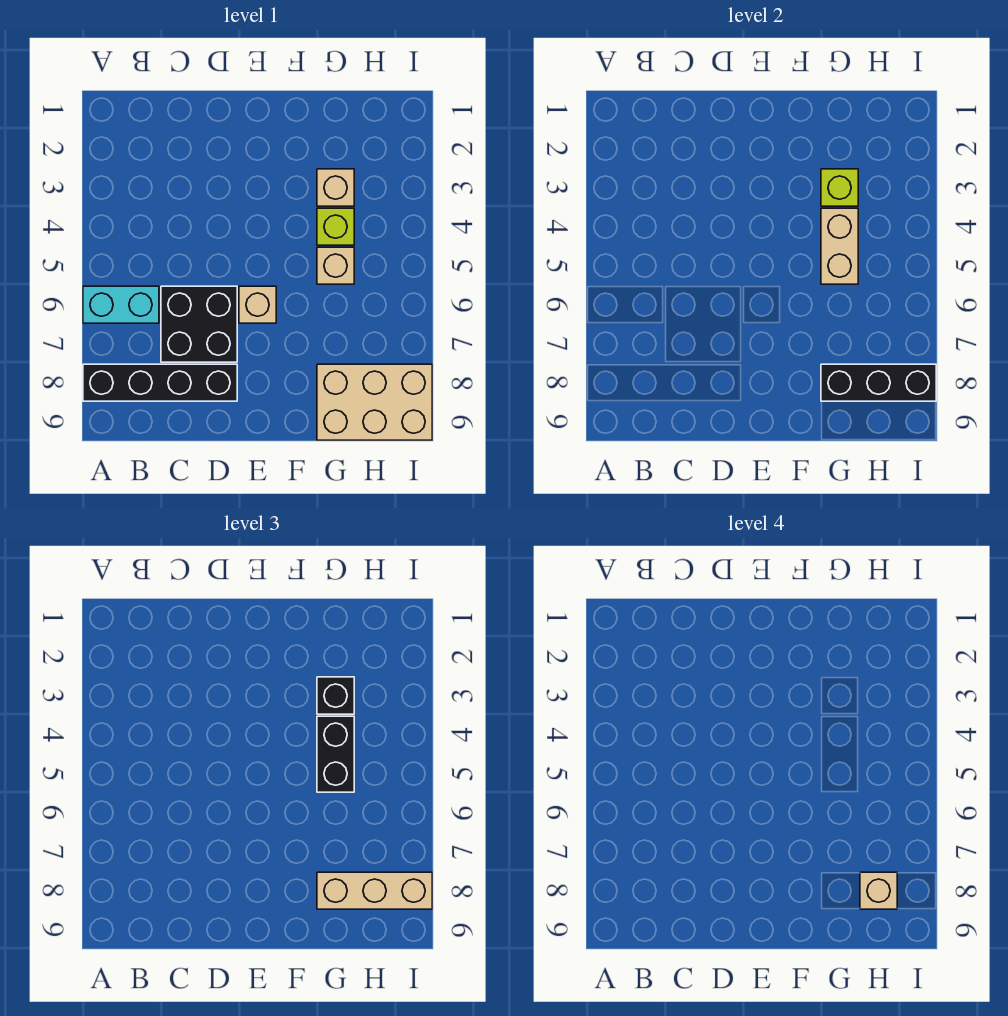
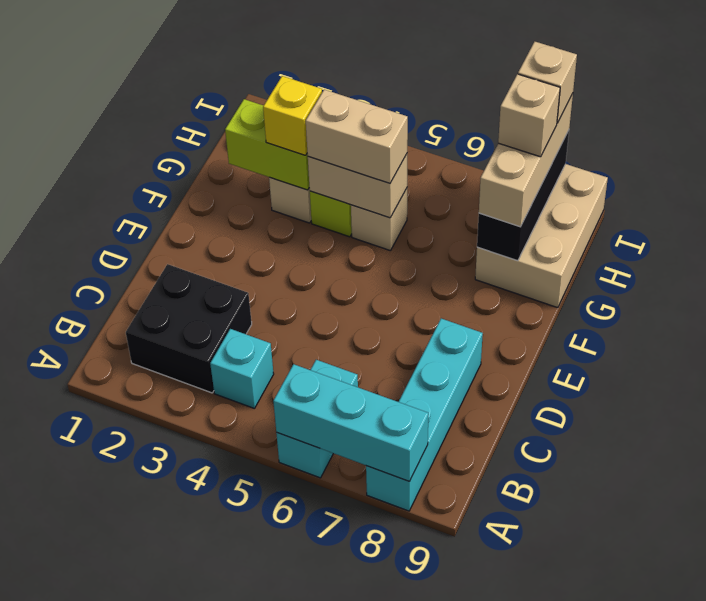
none -> cyan brick A6:A8 level 2
black brick A8:D8 level 1 -> cyan brick A8:D8 level 1
none -> cyan brick B4 level 1
black brick C6:D7 level 1 -> black brick B2:C3 level 1
tan brick E6 level 1 -> tan brick I8 level 4
lime brick G3 level 2 -> lime brick G2:G3 level 2
black brick G3 level 3 -> yellow brick G3 level 3
black brick G4:G5 level 3 -> tan brick G4:G5 level 3

